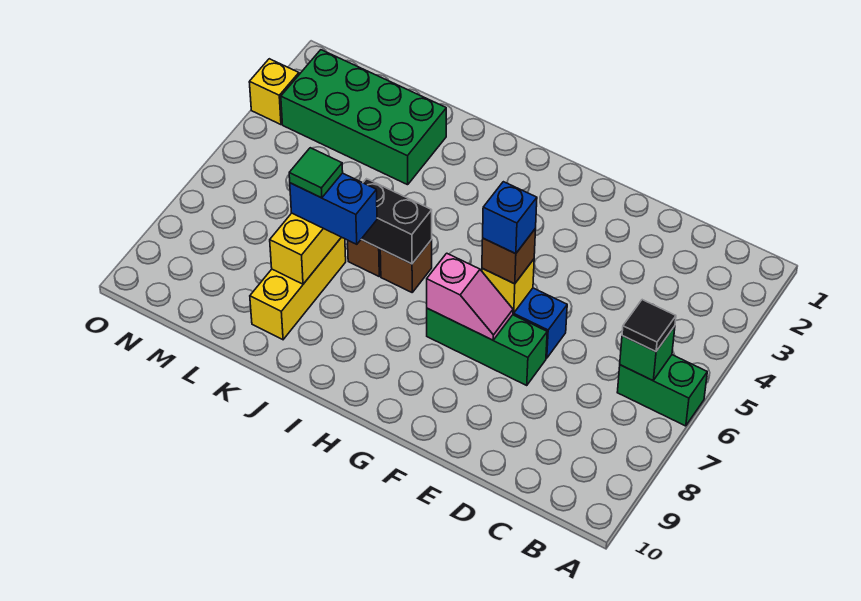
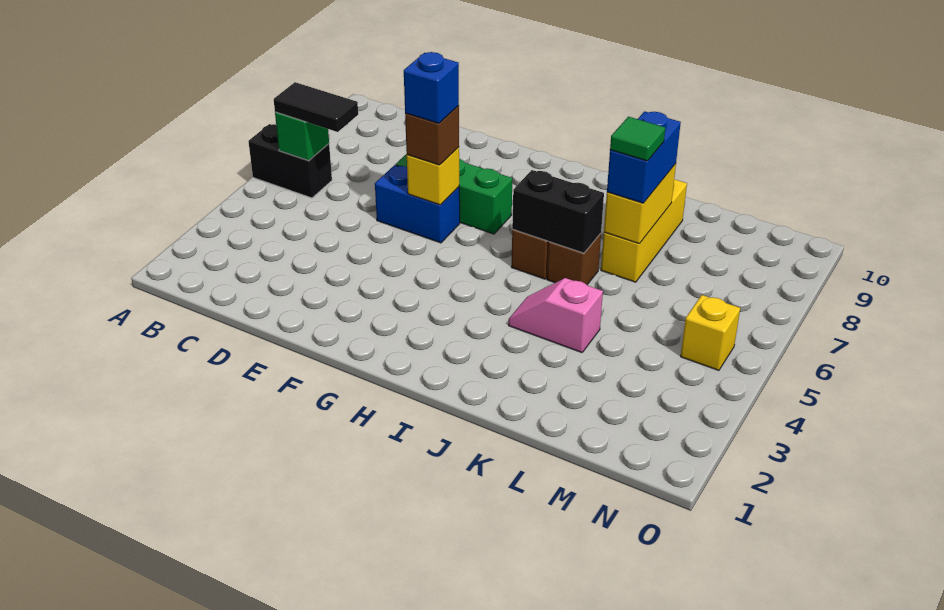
green brick A6:B6 level 1 -> black brick A6:B6 level 1
black tile B6 level 3 -> black tile B6:C6 level 3
pink slope F7:G7 level 2 top G -> pink slope J4:K4 level 1 top K
blue brick J7:K7 level 3 -> blue brick K7:K8 level 3
green brick K2:N3 level 1 -> none
yellow brick O3 level 1 -> yellow brick N5 level 1

